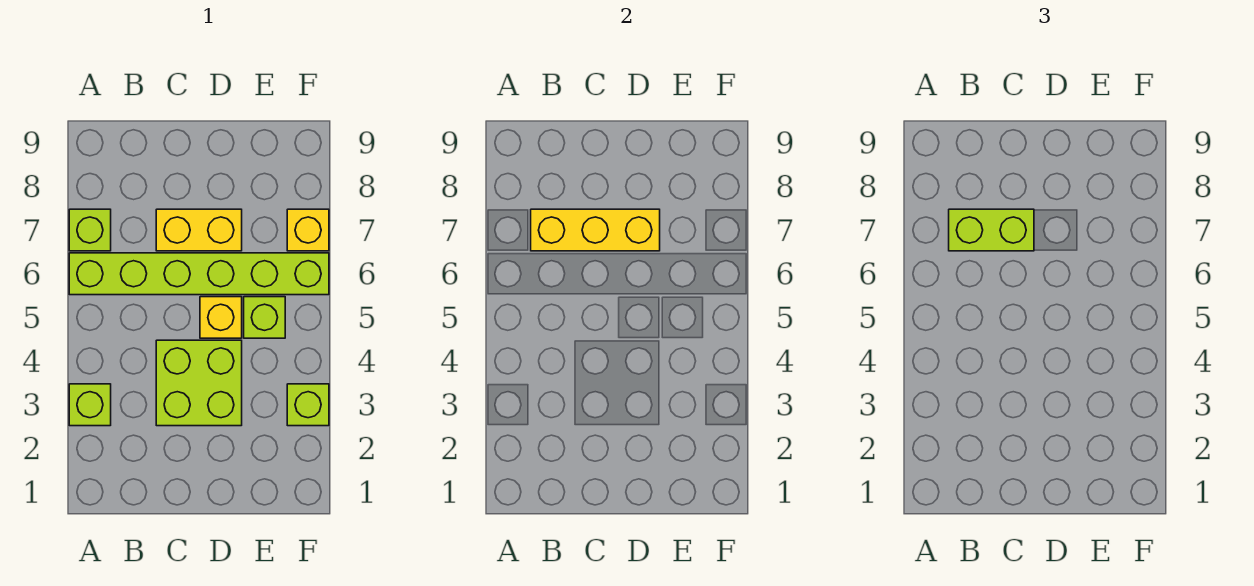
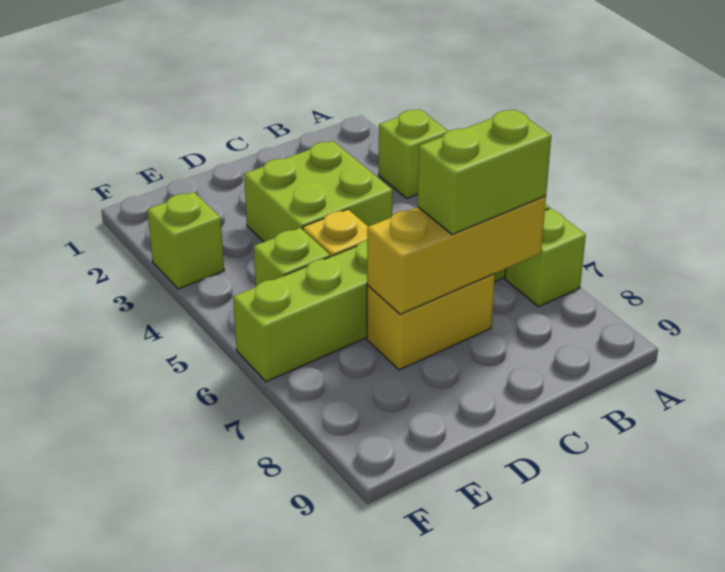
yellow brick F7 level 1 -> none

